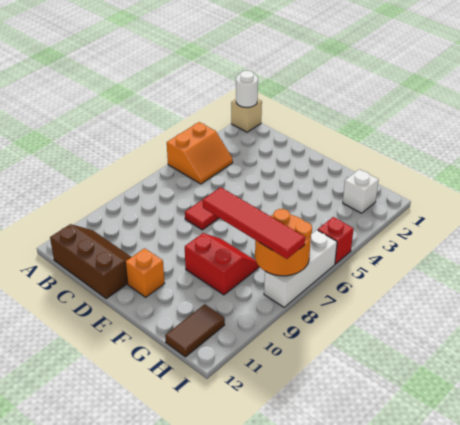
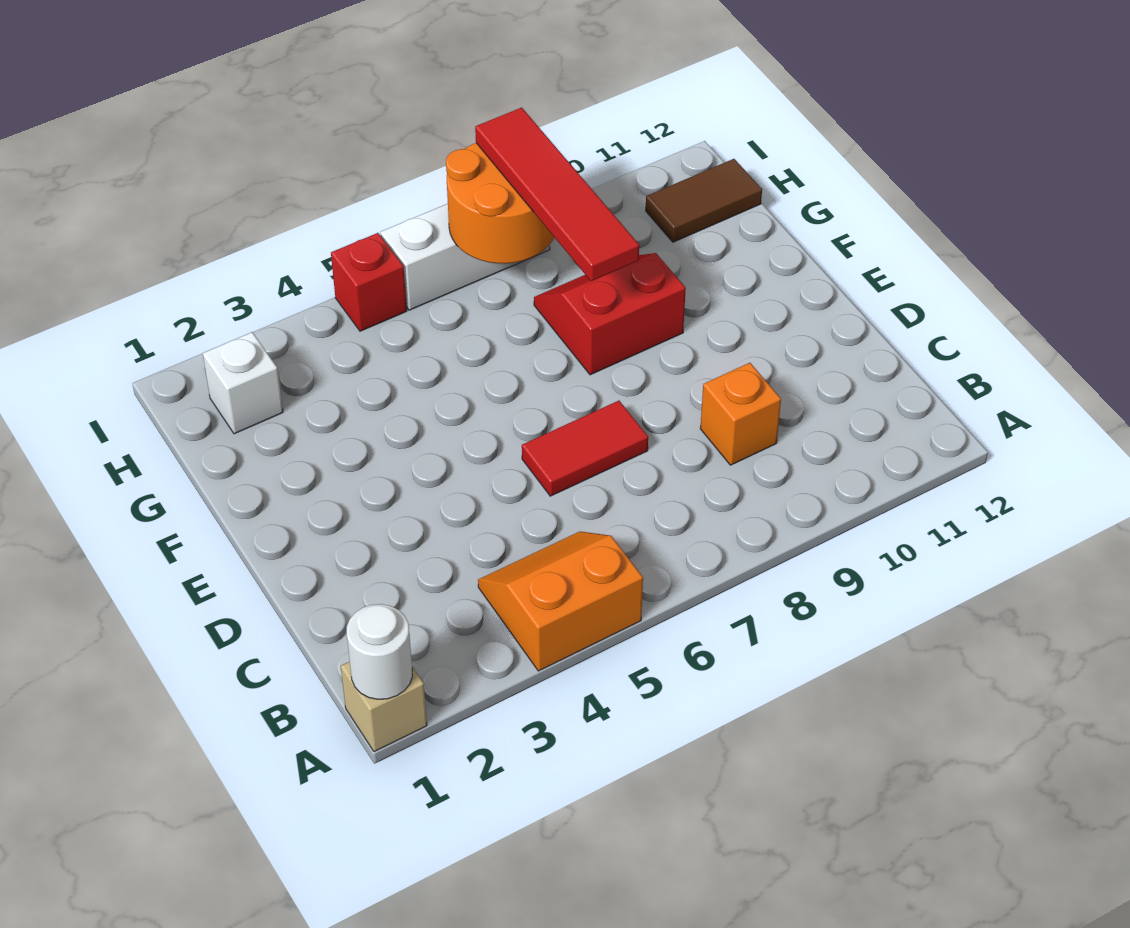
brown slope B11:D12 level 1 top 12 -> none
orange brick E11 level 1 -> orange brick C9 level 1
red slope F8:G9 level 1 top 9 -> red slope F8:G9 level 1 top F

